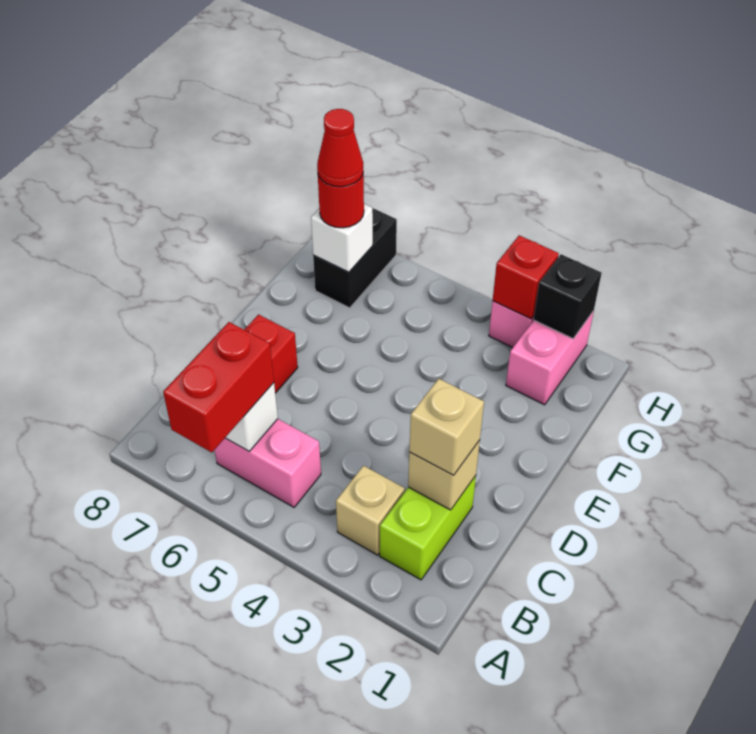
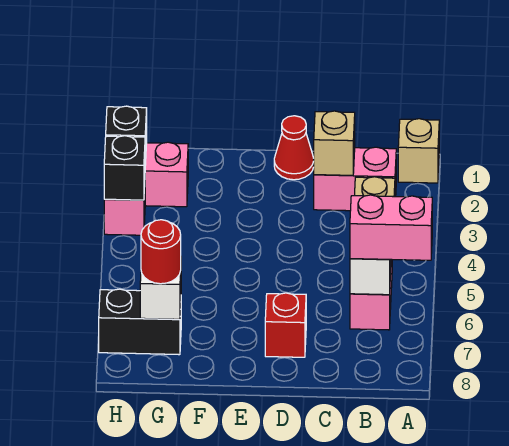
red brick A6:B6 level 3 -> pink brick A6:B6 level 3
lime brick B2:C2 level 1 -> pink brick B2:C2 level 1
tan brick C2 level 3 -> tan brick A1 level 1
red cone G7 level 4 -> red cone D1 level 1
red brick H3 level 2 -> black brick H3 level 2

